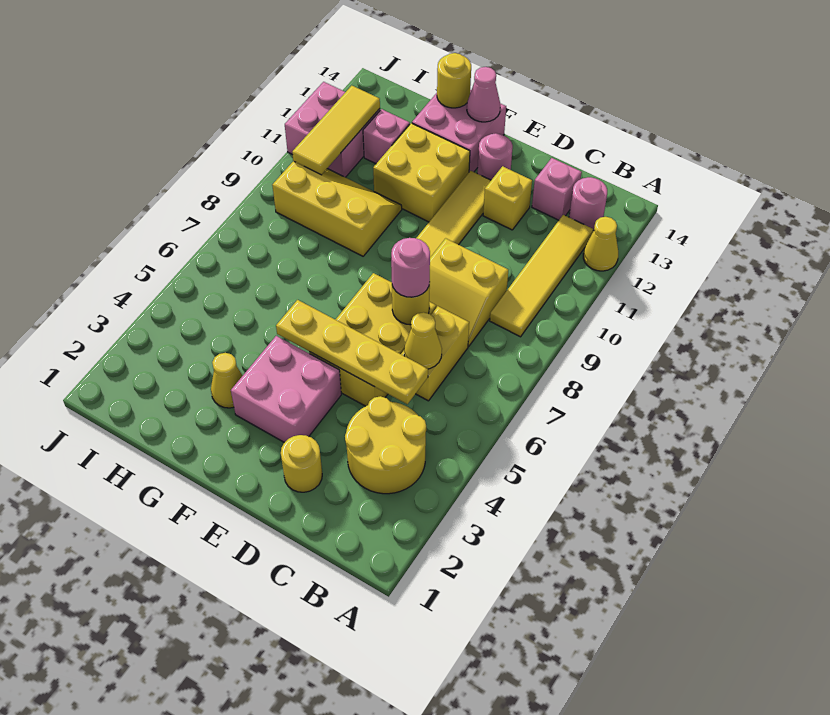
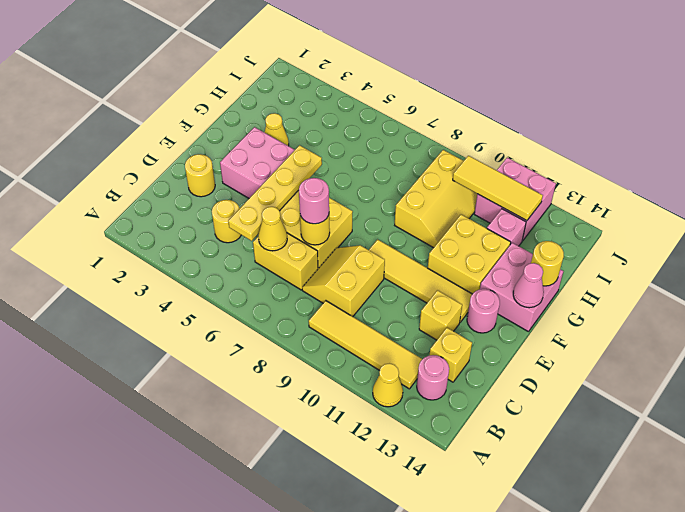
yellow round brick B3:C4 level 1 -> yellow round brick C4 level 1
pink brick C13 level 1 -> yellow brick C13 level 1

